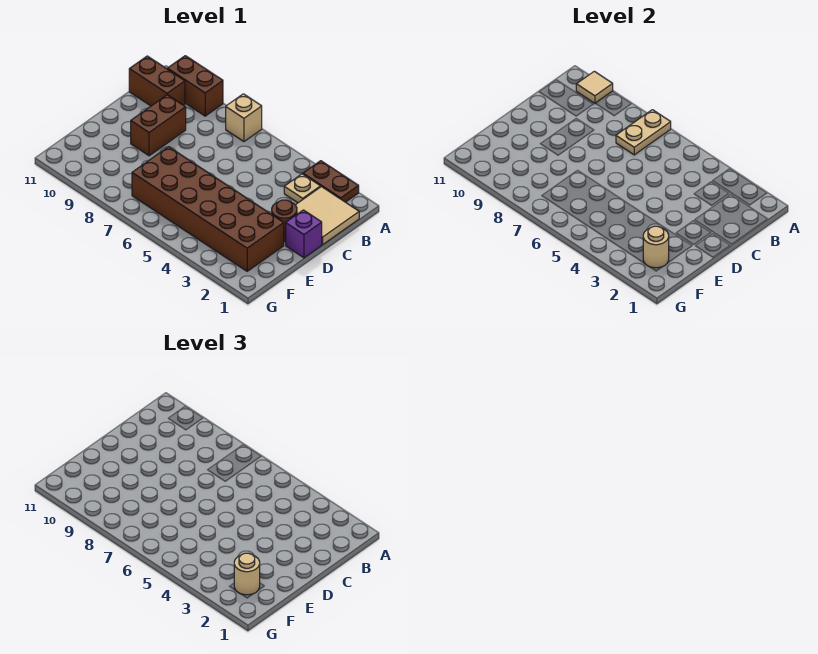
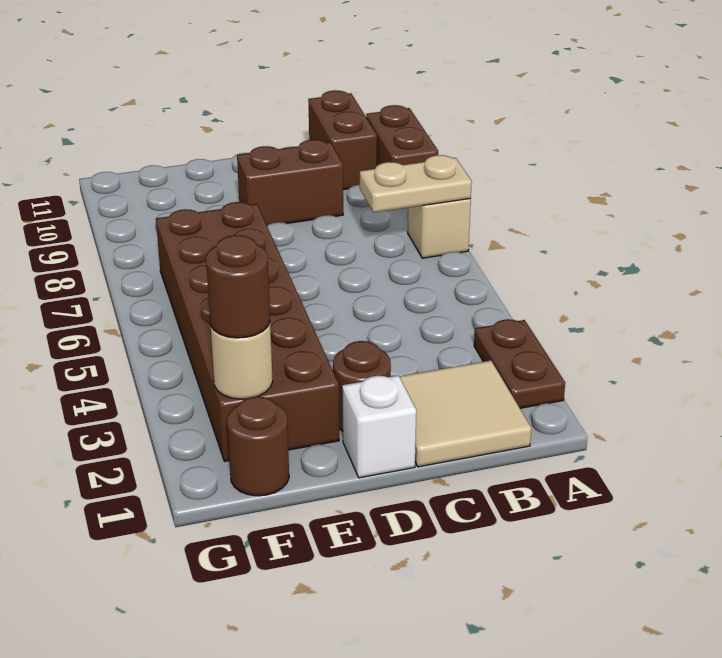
tan tile A10 level 2 -> none
tan plate B3 level 1 -> none
purple brick D1 level 1 -> white brick D1 level 1
none -> brown round brick F1 level 1
tan round brick F2 level 3 -> brown round brick F2 level 3

